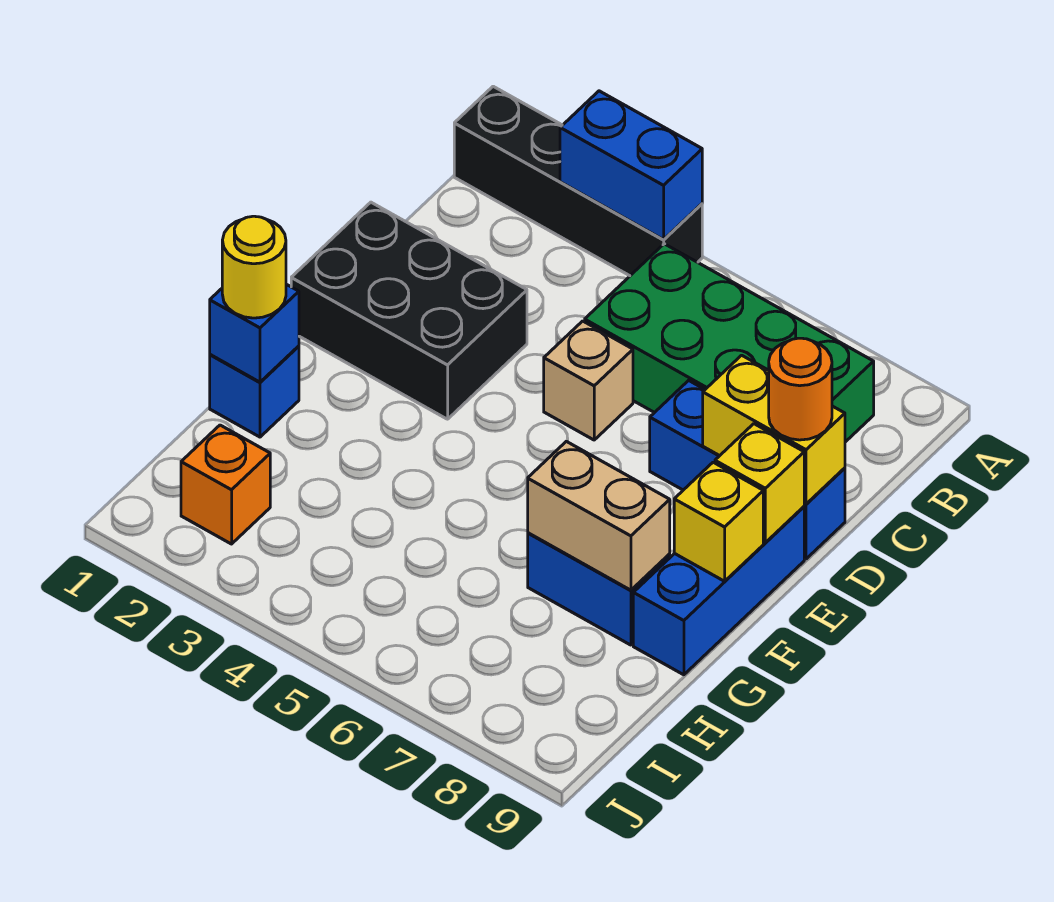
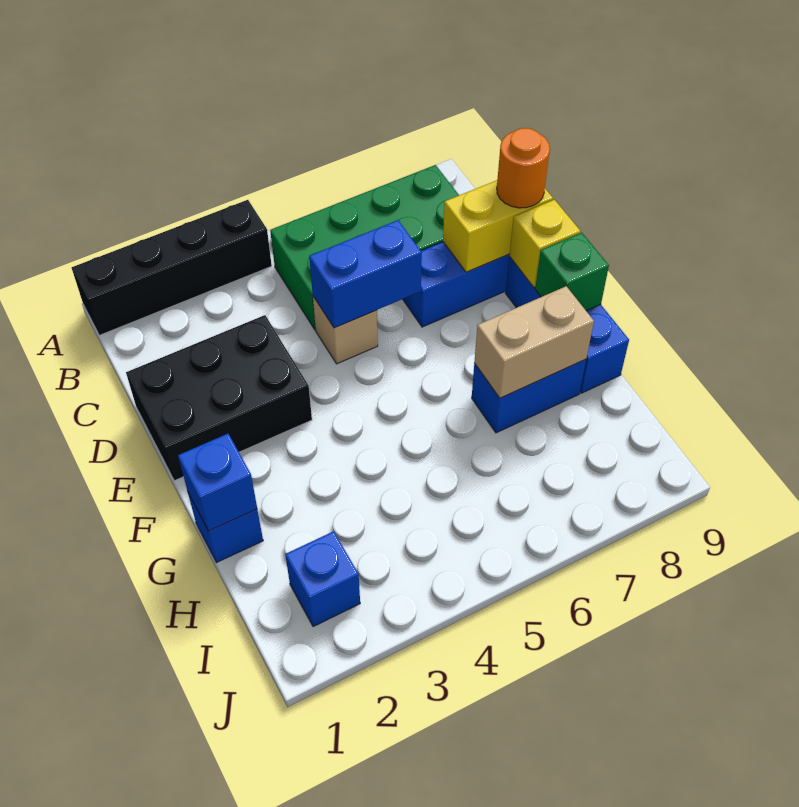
blue brick A3:A4 level 2 -> blue brick D5:D6 level 2
yellow brick F9 level 2 -> green brick F9 level 2
yellow round brick G1 level 3 -> none
orange brick I2 level 1 -> blue brick I2 level 1

